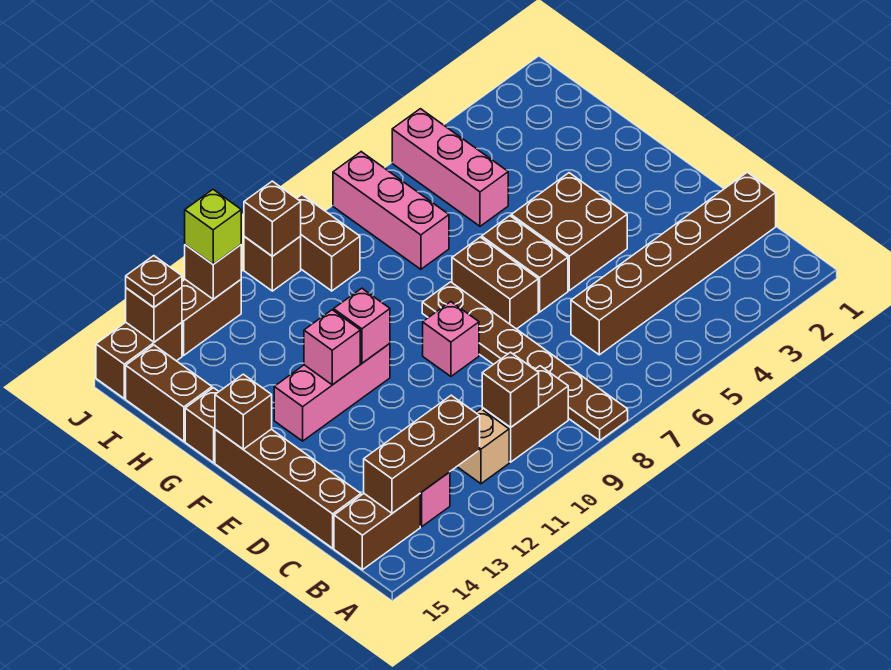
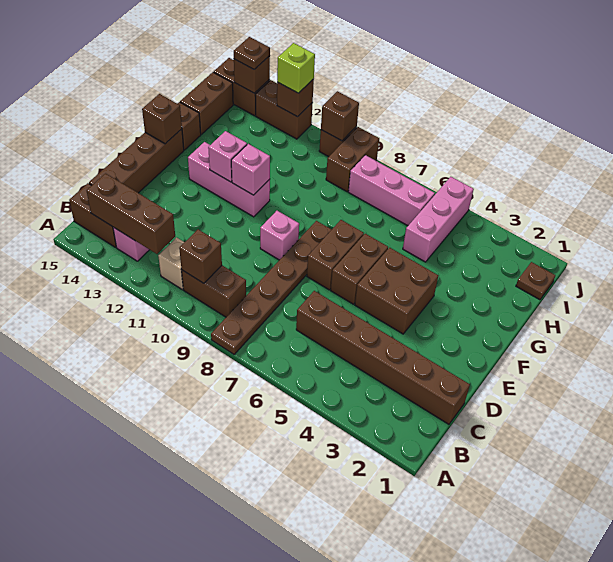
pink brick H7:J7 level 1 -> pink brick I6:I8 level 1
none -> brown plate I1 level 1

